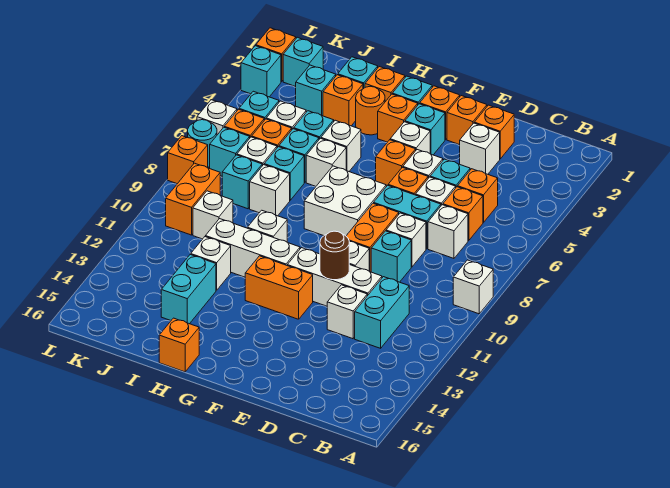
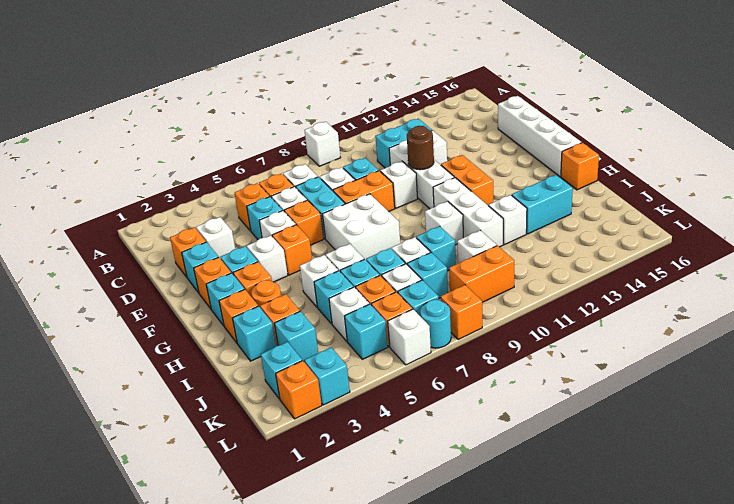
none -> white brick D16:G16 level 1
orange brick E2 level 1 -> cyan brick E2 level 1
none -> cyan brick I9 level 1

